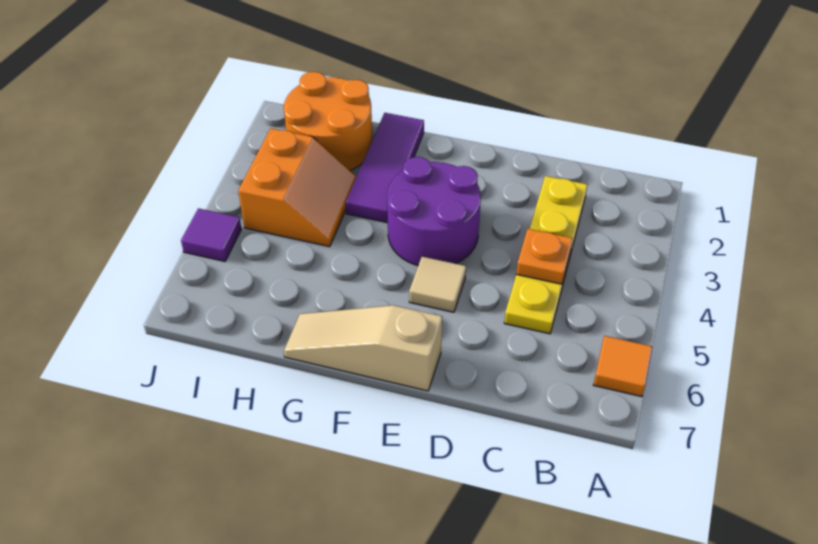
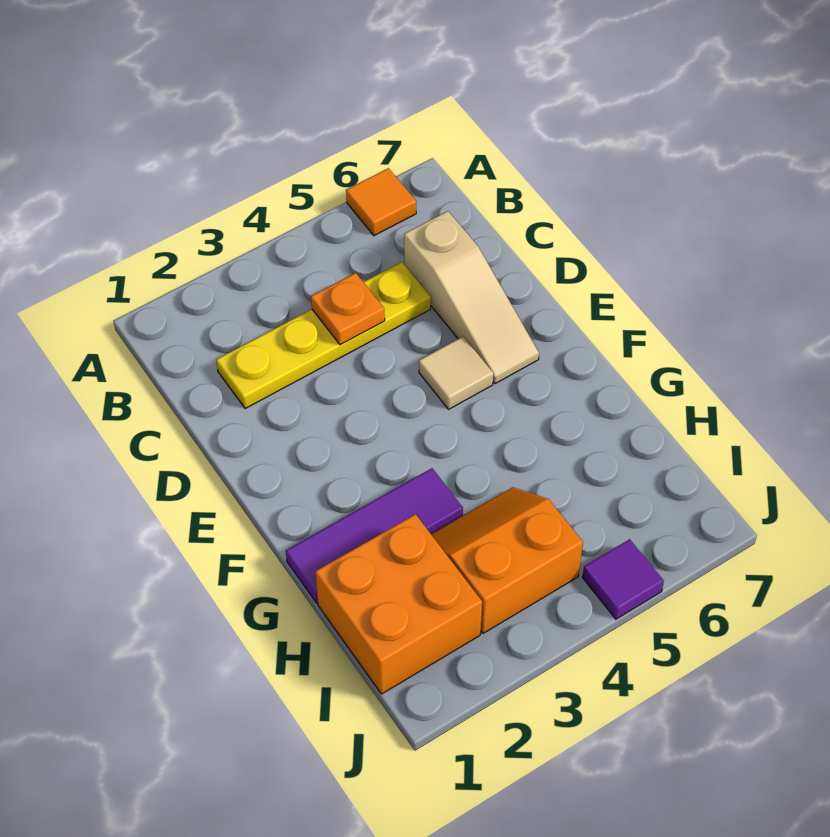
purple round brick E3:F4 level 1 -> none
tan slope E7:G7 level 1 top E -> tan slope C6:E6 level 1 top C
orange round brick H1:I2 level 1 -> orange brick H1:I2 level 1

